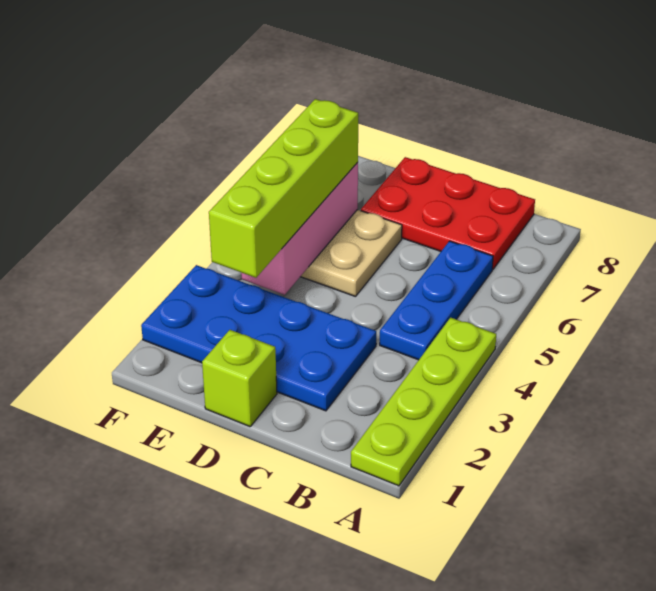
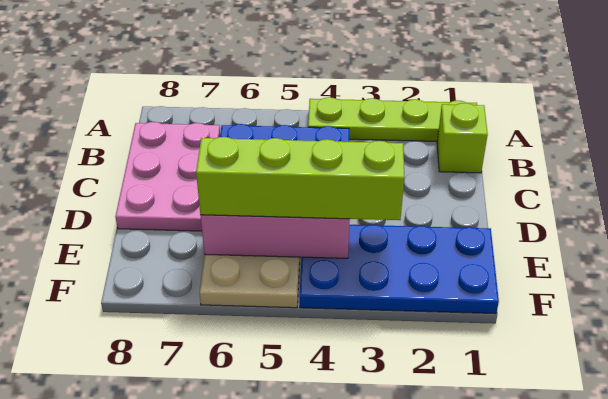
red plate B7:D8 level 1 -> pink plate B7:D8 level 1
blue plate C2:F3 level 1 -> blue plate E1:F4 level 1
lime brick D1 level 1 -> lime brick B1 level 1

